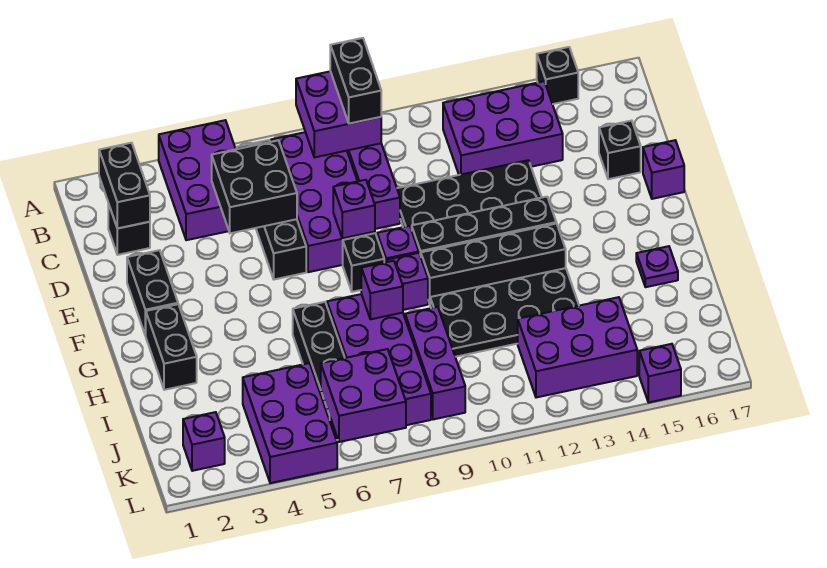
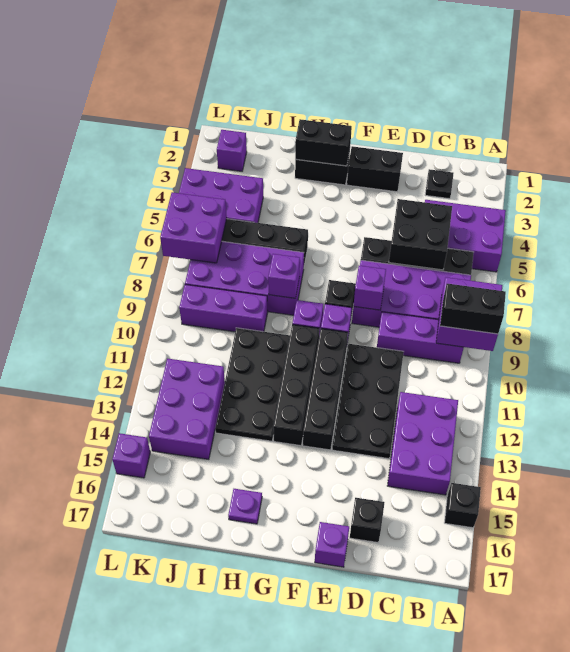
black brick B2:C2 level 2 -> black brick G2:H2 level 2
black brick C2 level 1 -> black plate C2 level 1

